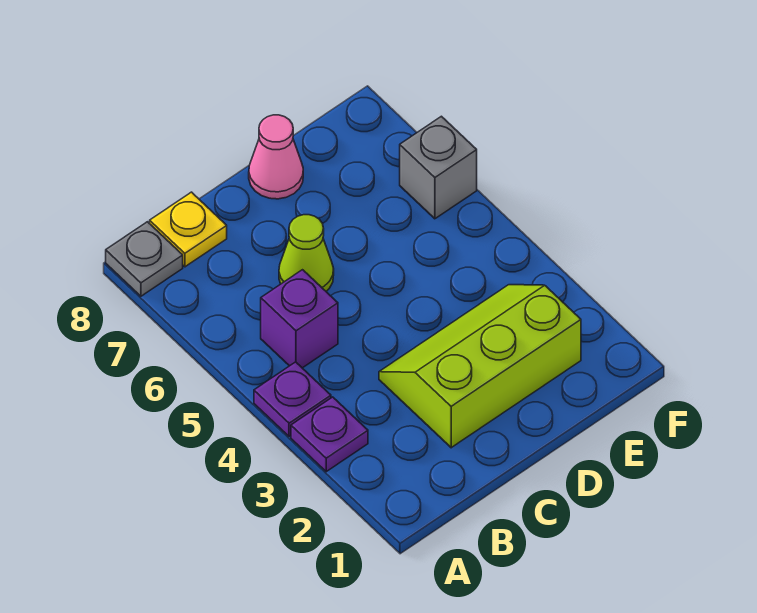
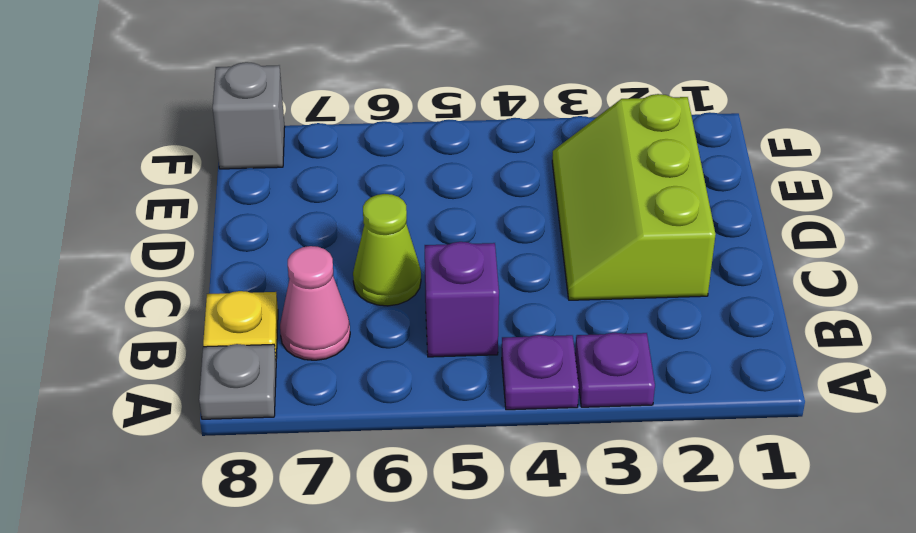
pink cone D8 level 1 -> pink cone B7 level 1
grey brick F6 level 1 -> grey brick F8 level 1

